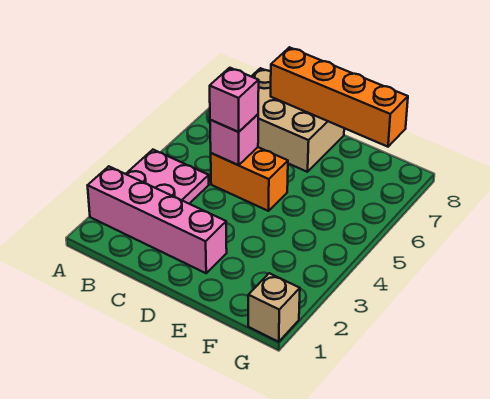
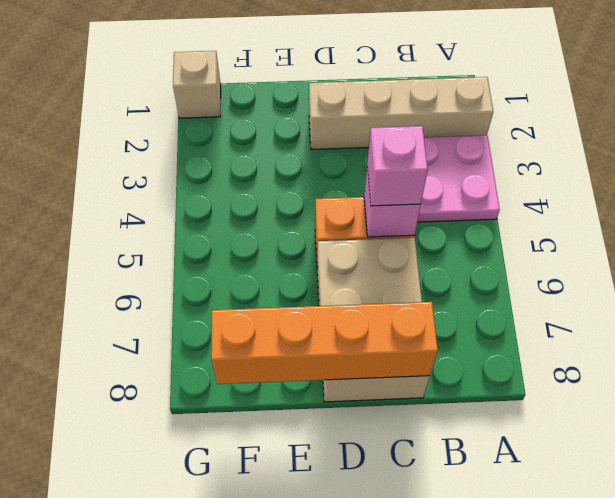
pink brick A2:D2 level 1 -> tan brick A2:D2 level 1
tan brick B7:D8 level 1 -> tan brick C6:D8 level 1

